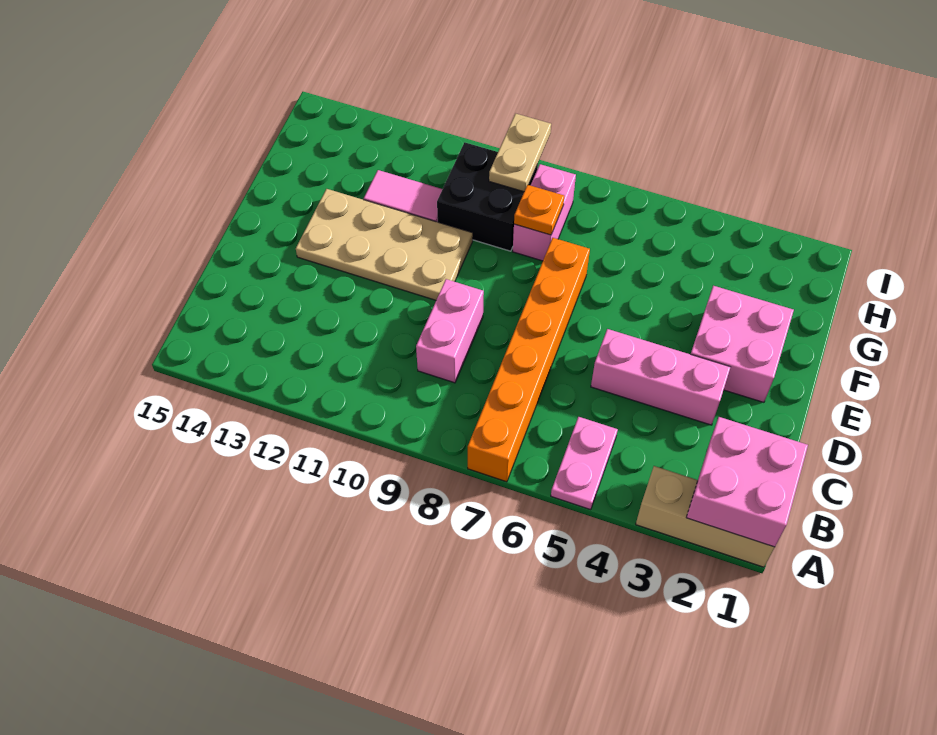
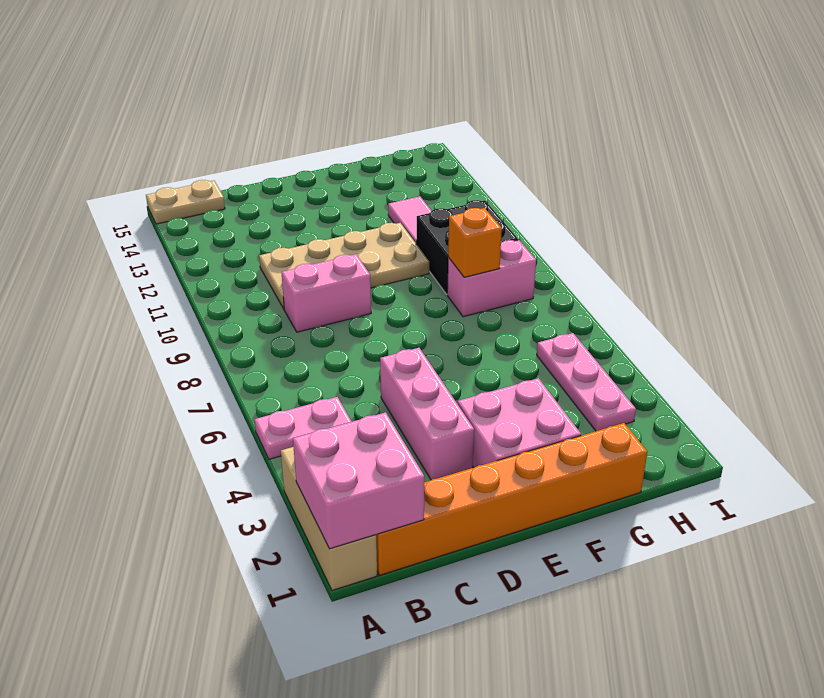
orange brick A7:F7 level 1 -> orange brick B1:G1 level 1
tan plate E10:F13 level 1 -> tan plate C10:F11 level 1
orange plate G8 level 2 -> orange brick G8 level 2
none -> pink plate H3:H5 level 1
tan plate H9:I9 level 2 -> tan plate A15:B15 level 1

